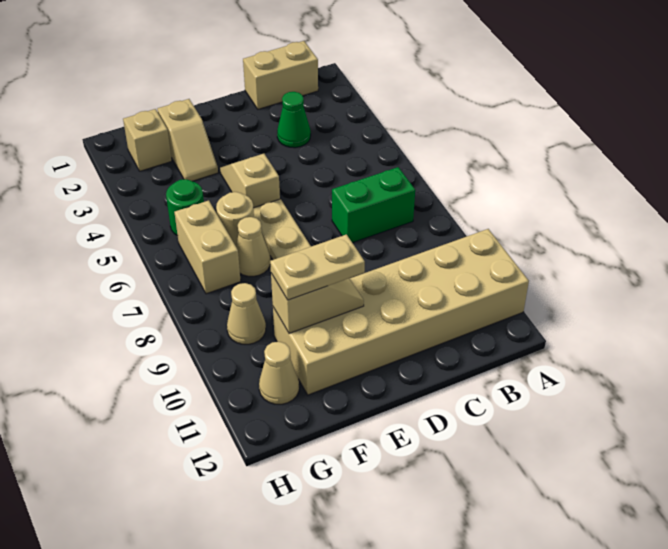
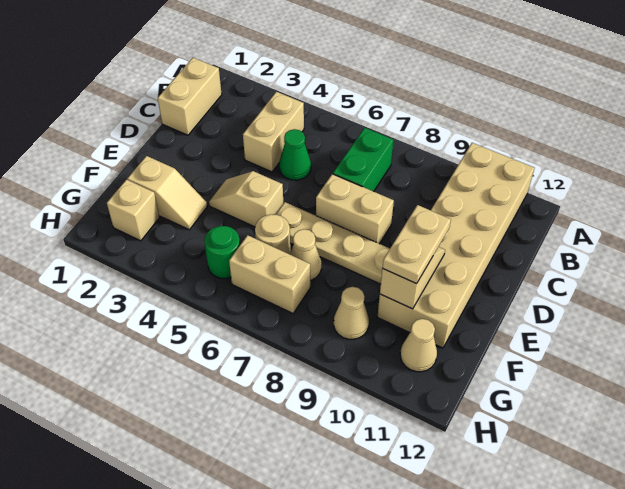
none -> tan brick B4:C4 level 1
green cone C3 level 1 -> green cone C5 level 1
none -> tan brick D7:D8 level 1

